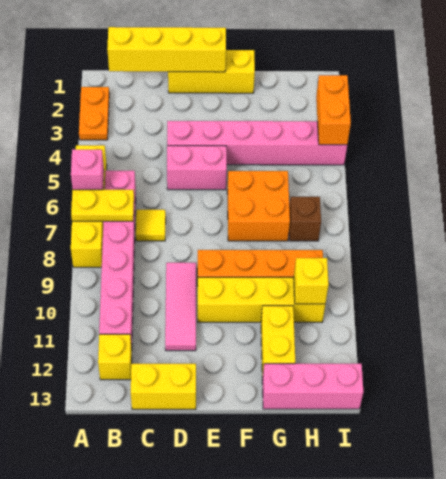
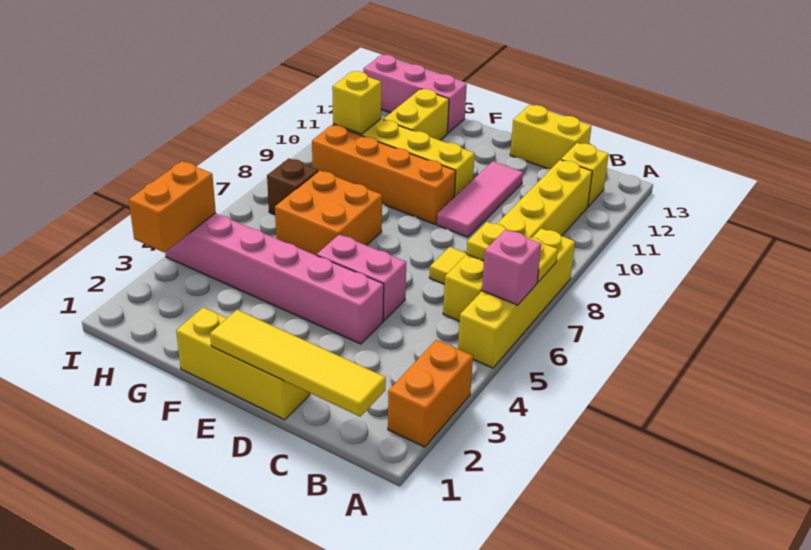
orange plate A2:A3 level 1 -> orange brick A2:A3 level 1
yellow brick B1:E1 level 2 -> yellow tile B1:E1 level 2
pink brick B6:B11 level 1 -> yellow brick B6:B11 level 1

